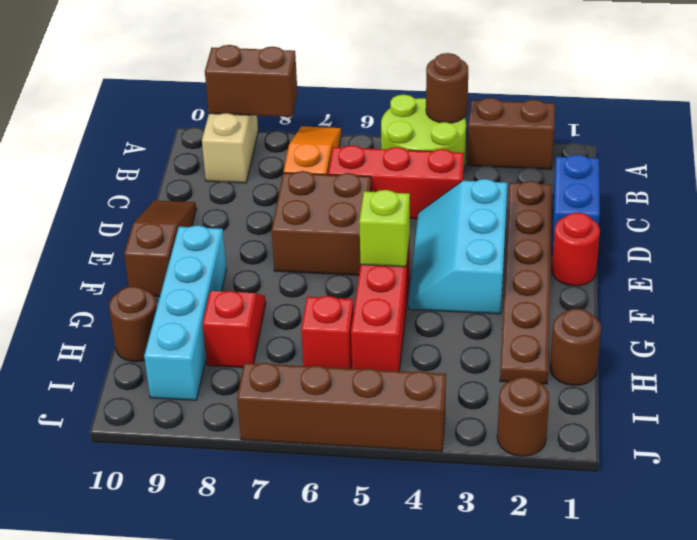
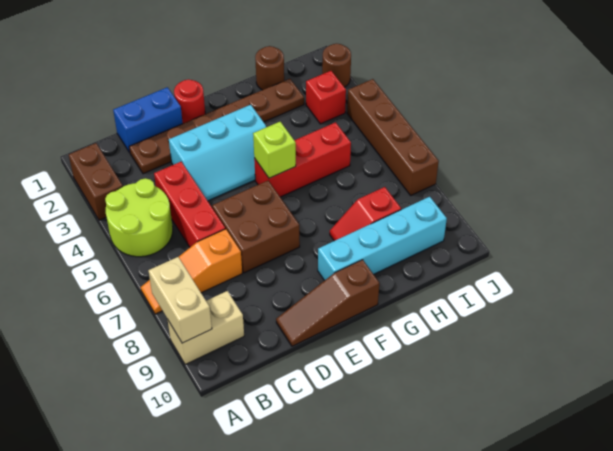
brown round brick A4 level 2 -> none
brown brick A8:A9 level 2 -> tan brick A8:A9 level 2
red brick H6 level 1 -> red brick I3 level 1
brown round brick H10 level 1 -> none

